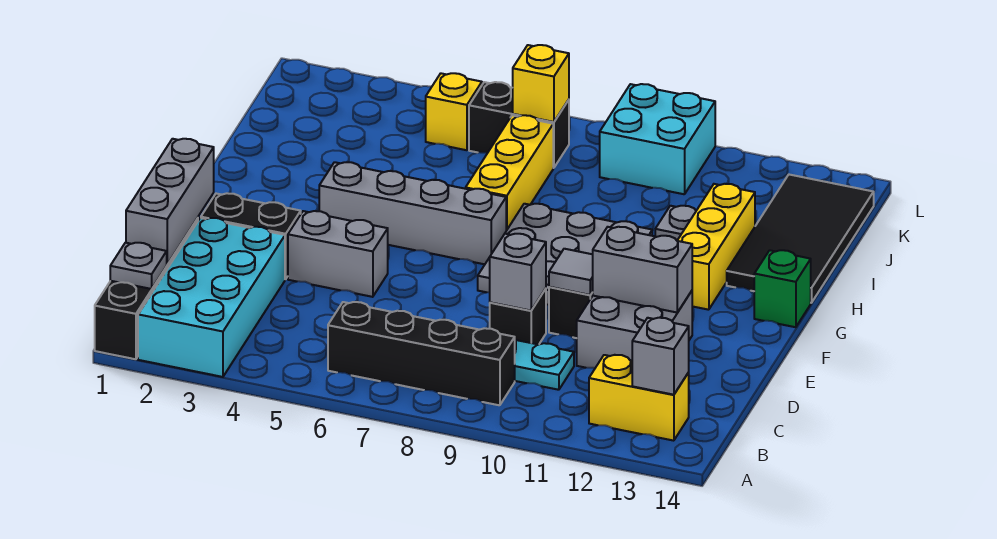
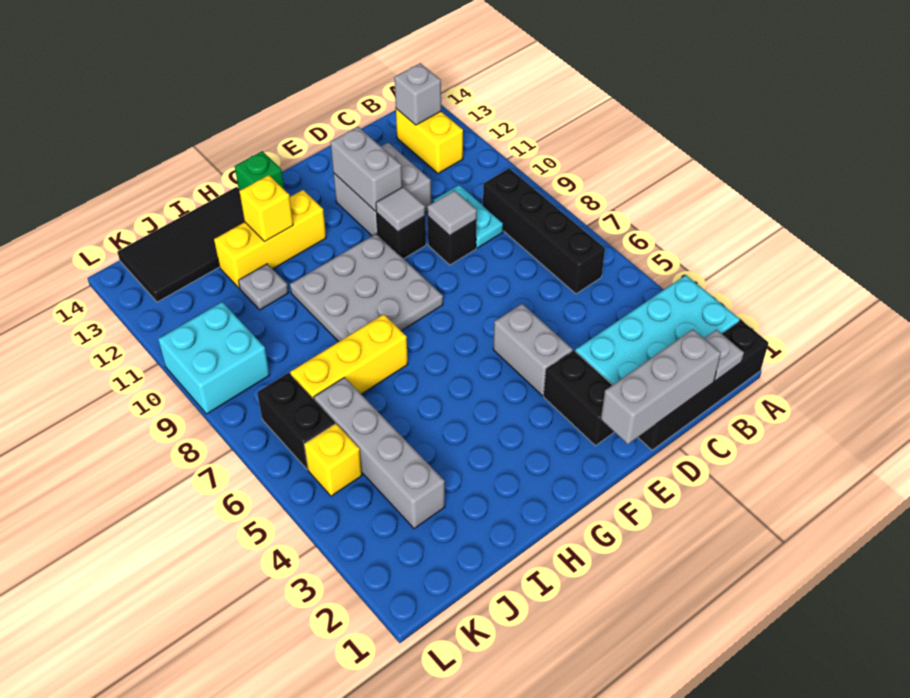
grey brick D9 level 2 -> grey tile D9 level 2
grey brick G4:G7 level 1 -> grey brick J3:J6 level 1
yellow brick K7 level 2 -> yellow brick H12 level 2

